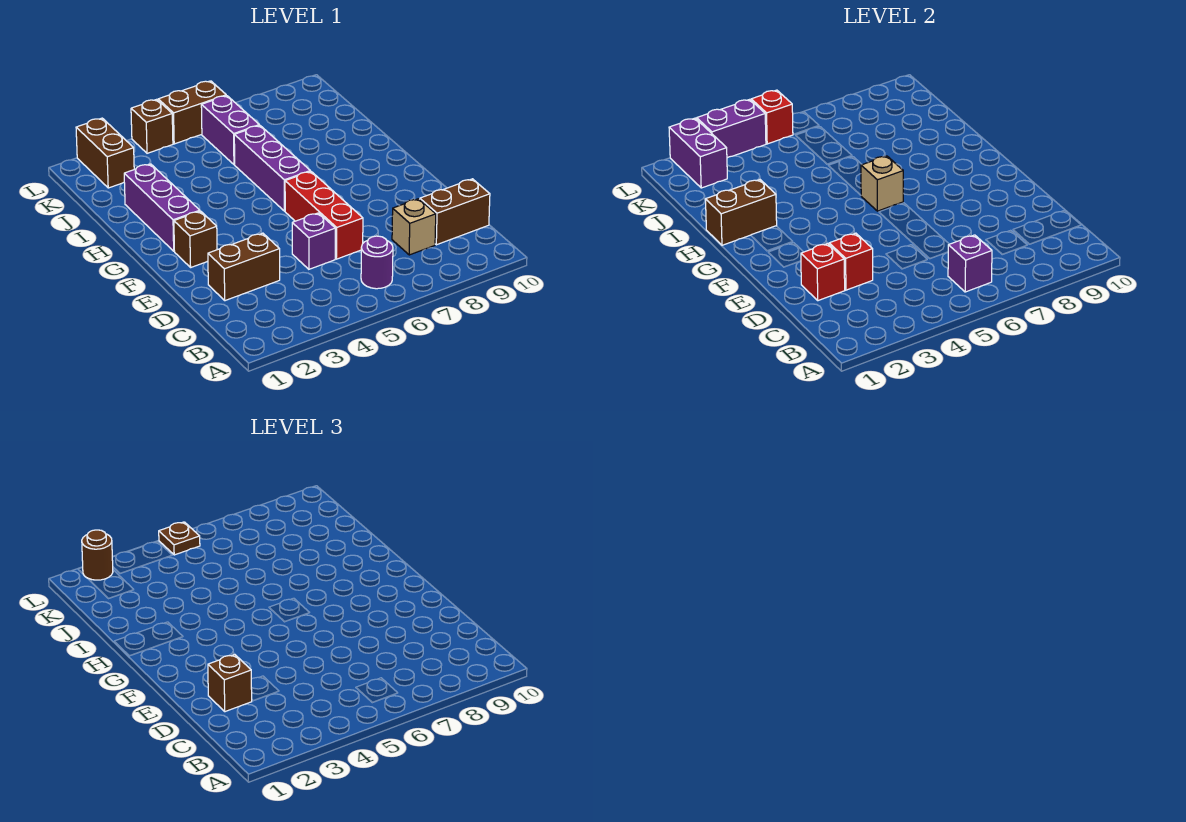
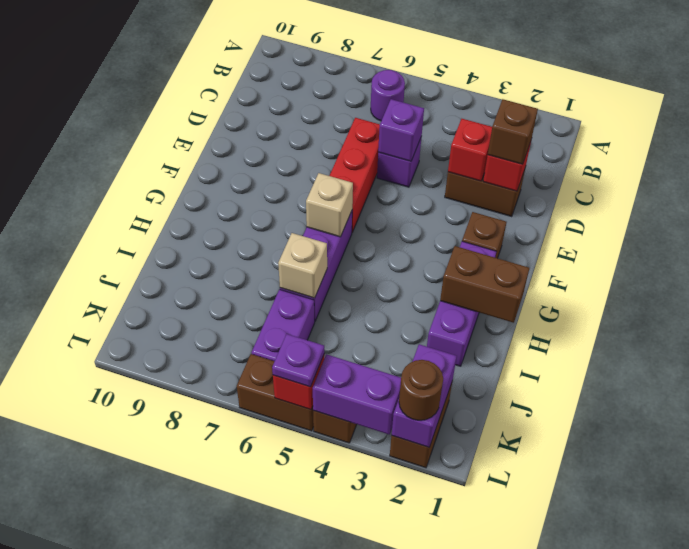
purple brick B6 level 2 -> purple brick D5 level 2
tan brick C8 level 1 -> tan brick I6 level 2
brown brick C9:C10 level 1 -> none
brown plate L5 level 3 -> purple plate L5 level 3

